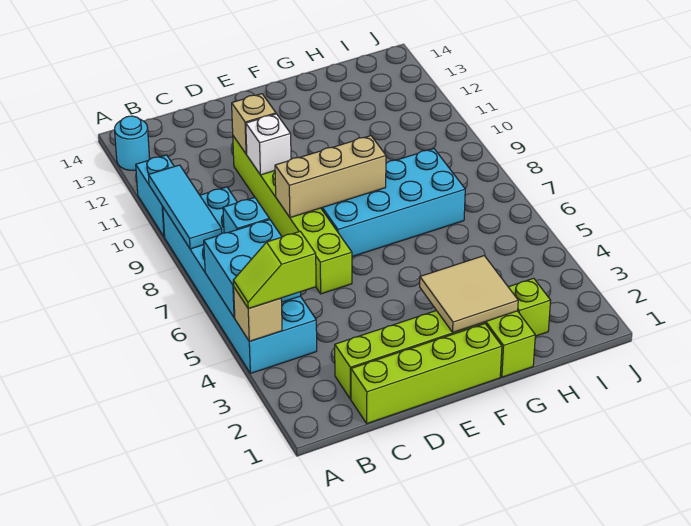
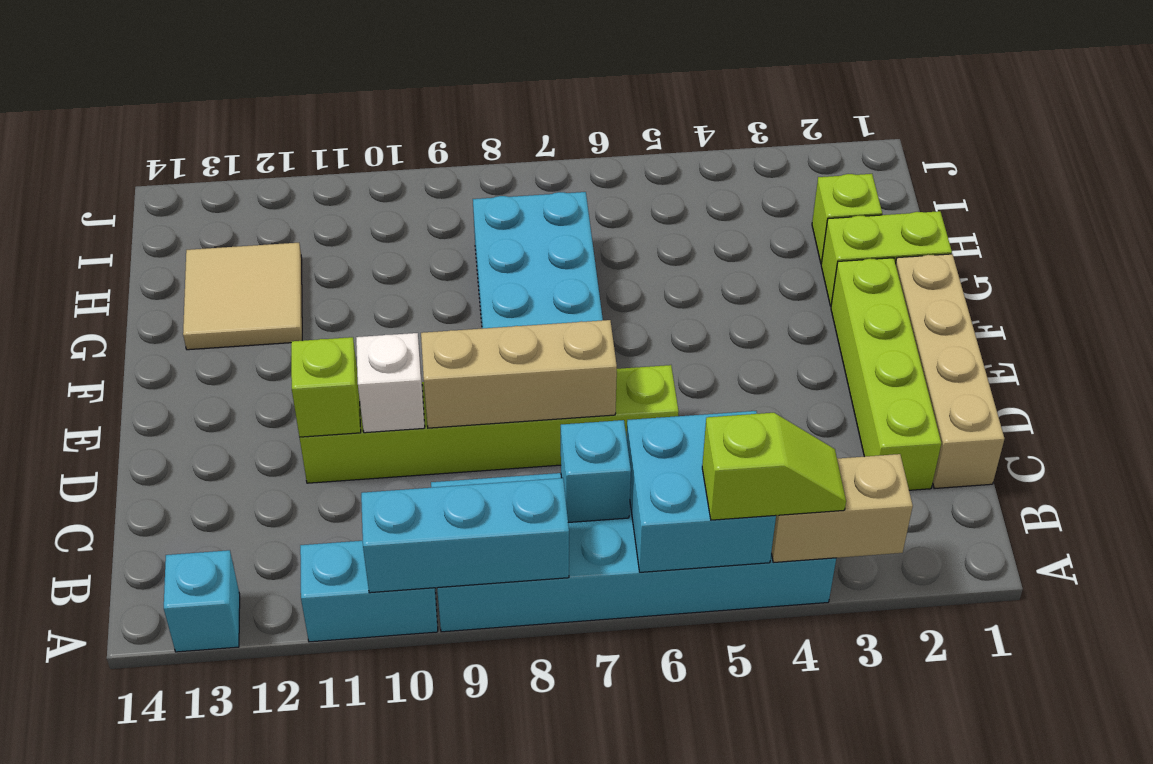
tan brick A4 level 2 -> tan brick A3:A4 level 2
lime slope A4:B4 level 3 top B -> lime slope A4:A5 level 3 top 5
cyan tile A8:A10 level 2 -> cyan brick A8:A10 level 2
cyan round brick A13 level 1 -> cyan brick A13 level 1
lime brick C1:F1 level 1 -> tan brick C1:F1 level 1
tan brick D8:F8 level 2 -> tan brick D7:D9 level 2
tan brick D11 level 2 -> lime brick D11 level 2
tan tile F2:G3 level 2 -> tan tile G12:H13 level 1

